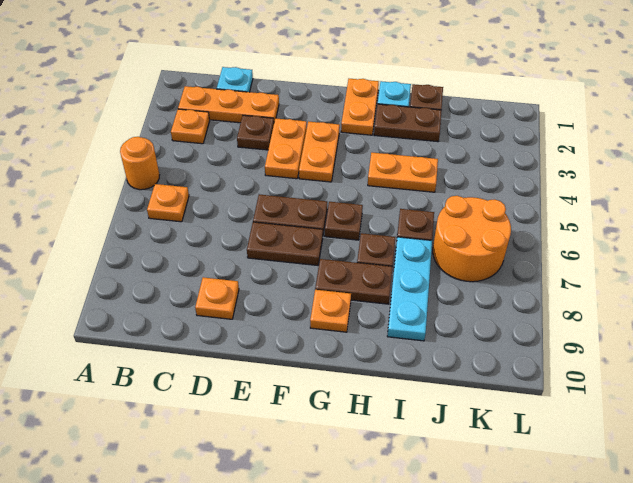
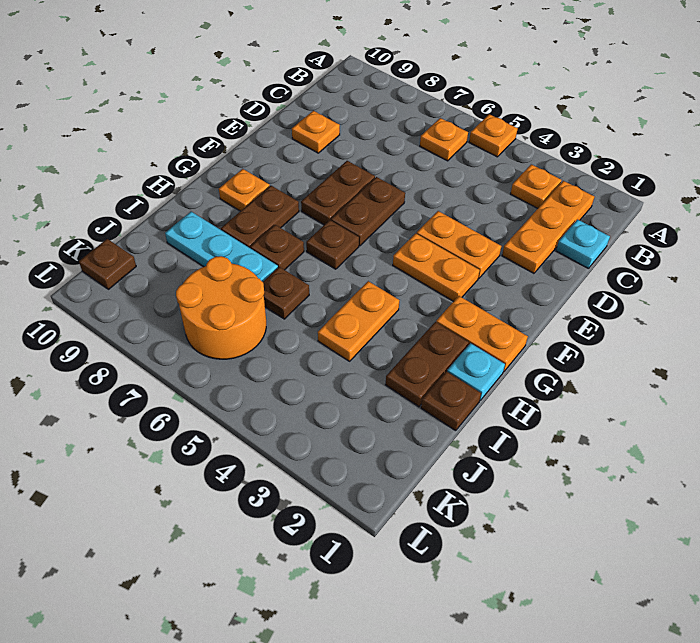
orange round brick A5 level 1 -> orange plate A5 level 1
brown plate D3 level 1 -> brown plate K10 level 1

